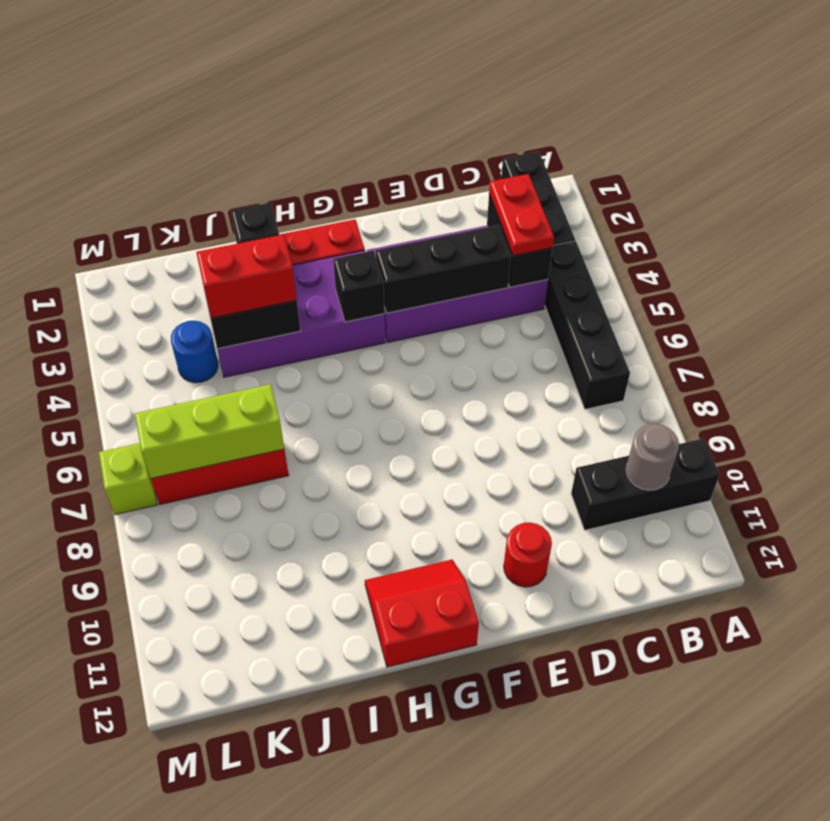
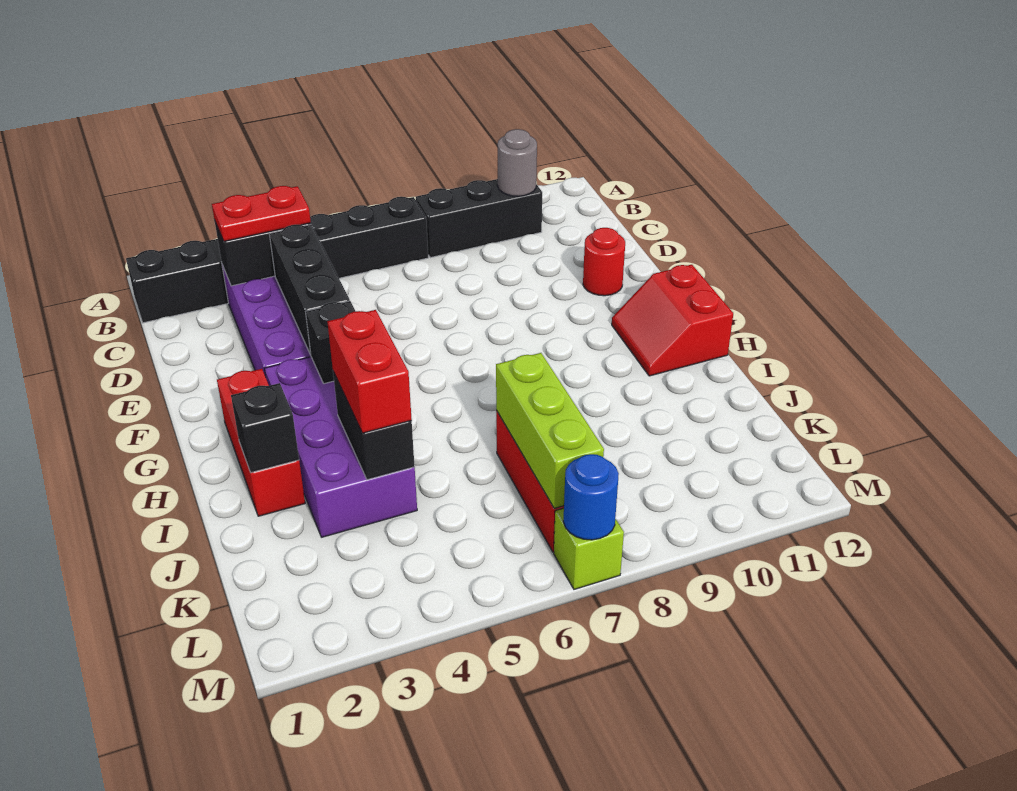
black brick A10:C10 level 1 -> black brick B8:B10 level 1
blue round brick K4 level 1 -> blue round brick M7 level 2

